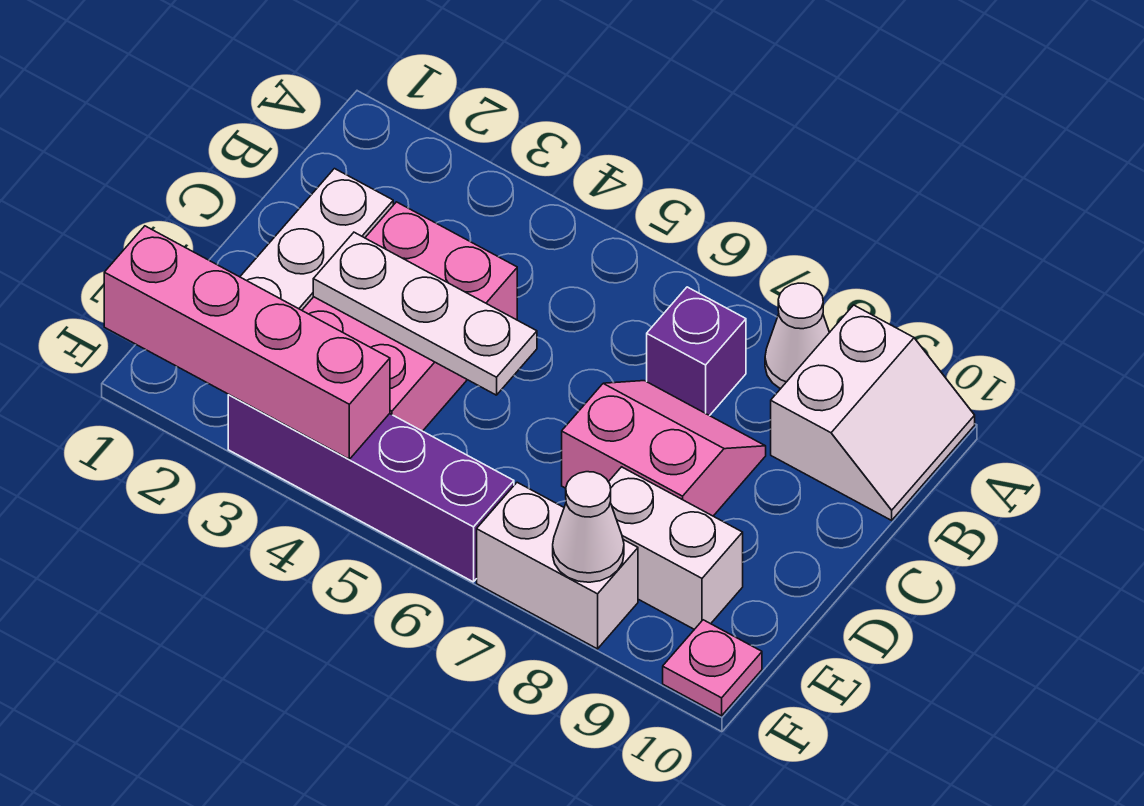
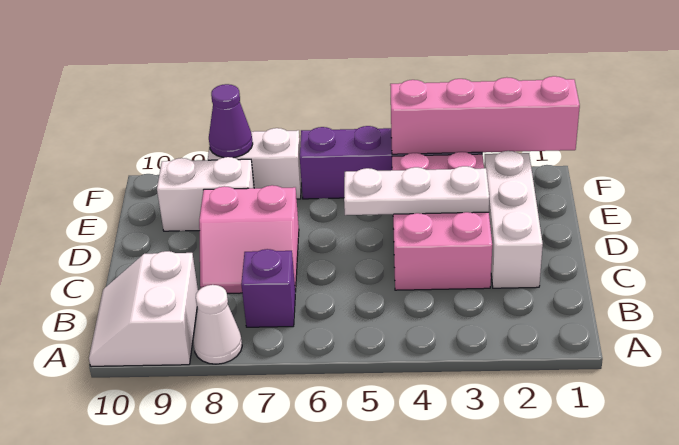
white cone F8 level 2 -> purple cone F8 level 2
pink plate F10 level 1 -> none

